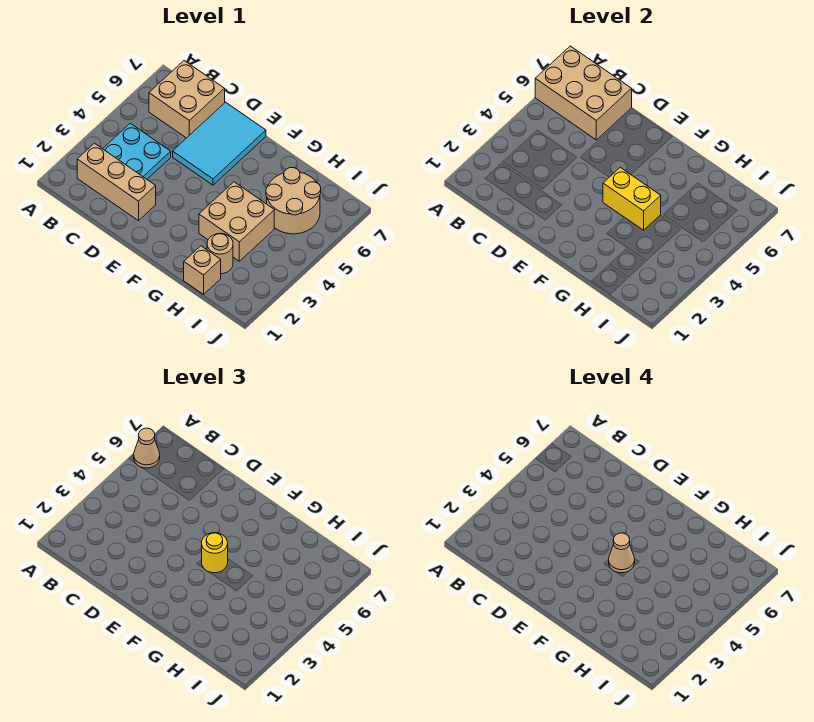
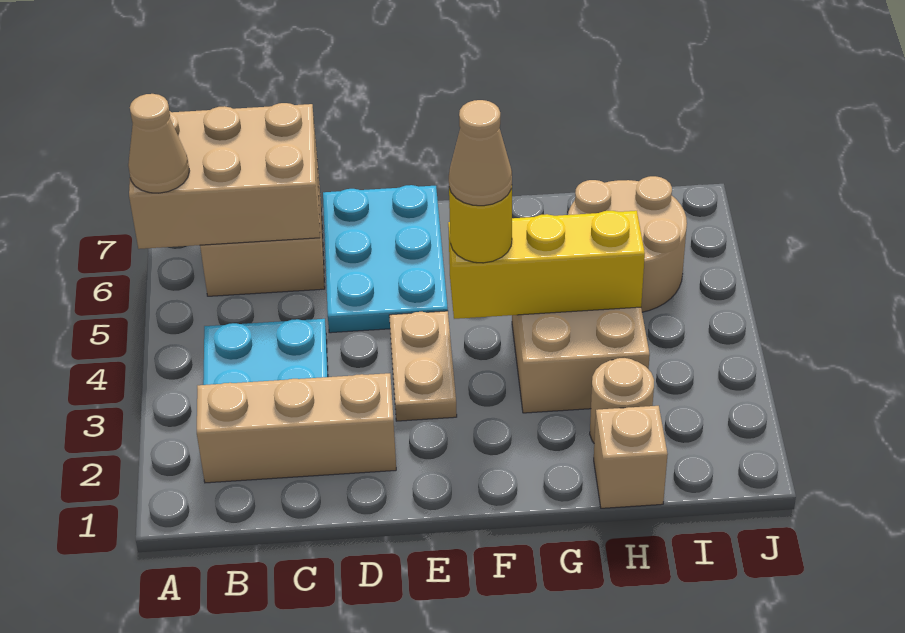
cyan tile D5:E7 level 1 -> cyan plate D5:E7 level 1
none -> tan plate E3:E4 level 1
yellow brick F4:G4 level 2 -> yellow brick F4:H4 level 2

